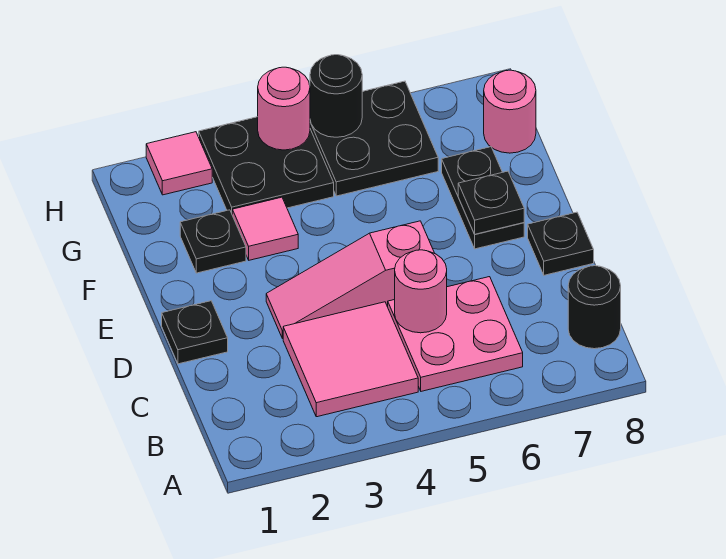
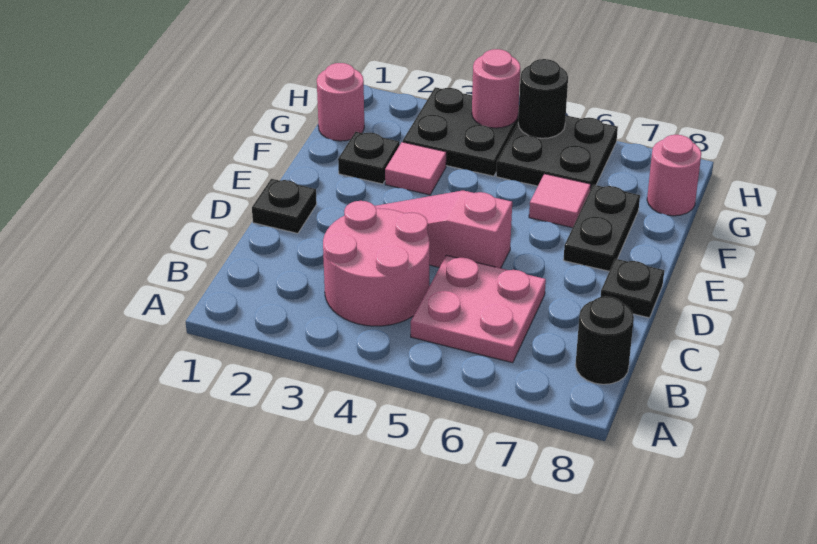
pink tile B3:C4 level 1 -> pink round brick B3:C4 level 1
pink round brick C5 level 2 -> pink round brick G1 level 1
black plate E7 level 2 -> none
pink tile H2 level 1 -> pink tile F6 level 1

